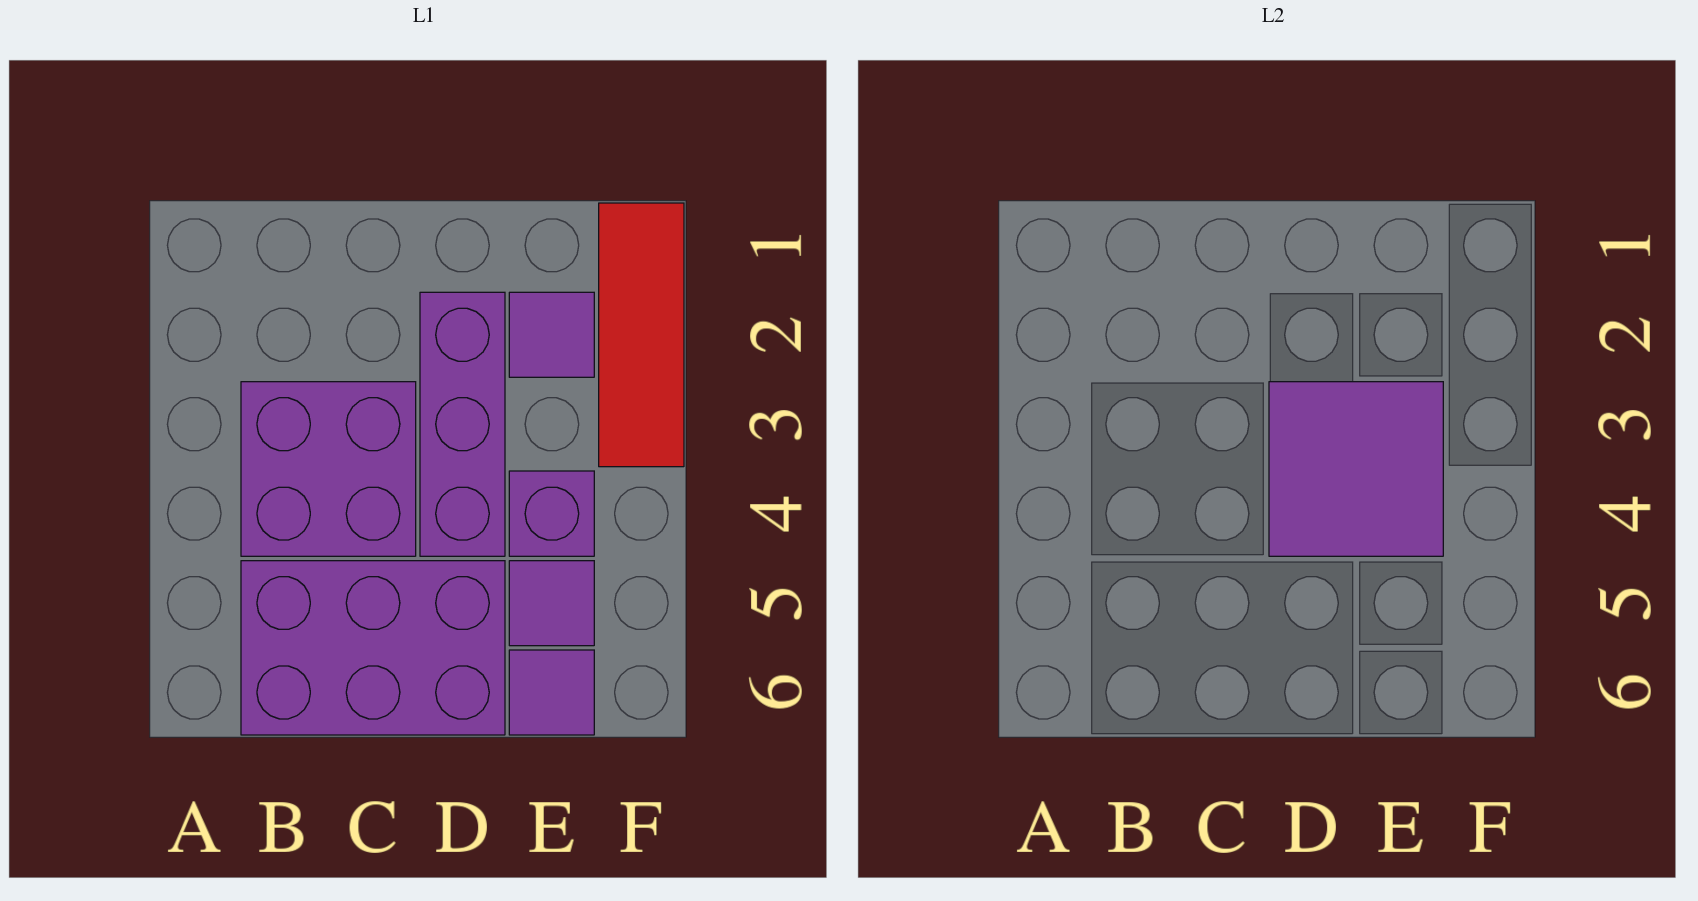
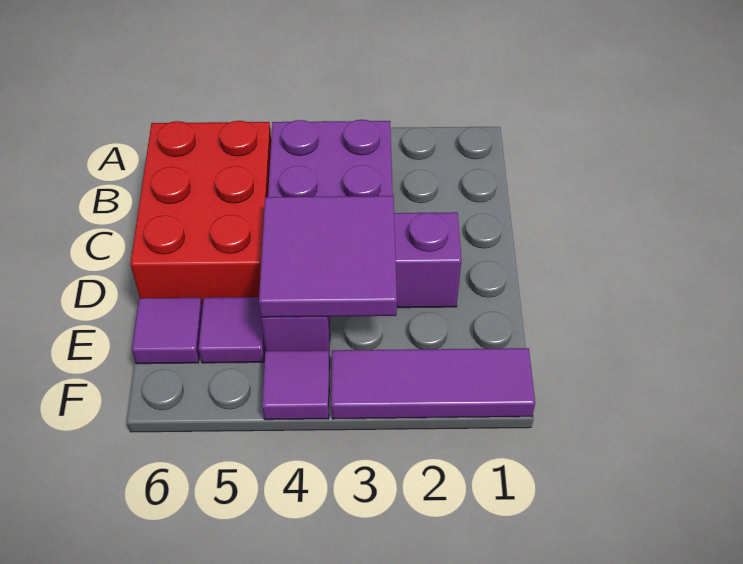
purple brick B5:D6 level 1 -> red brick B5:D6 level 1
purple tile E2 level 1 -> purple tile F4 level 1
red tile F1:F3 level 1 -> purple tile F1:F3 level 1

